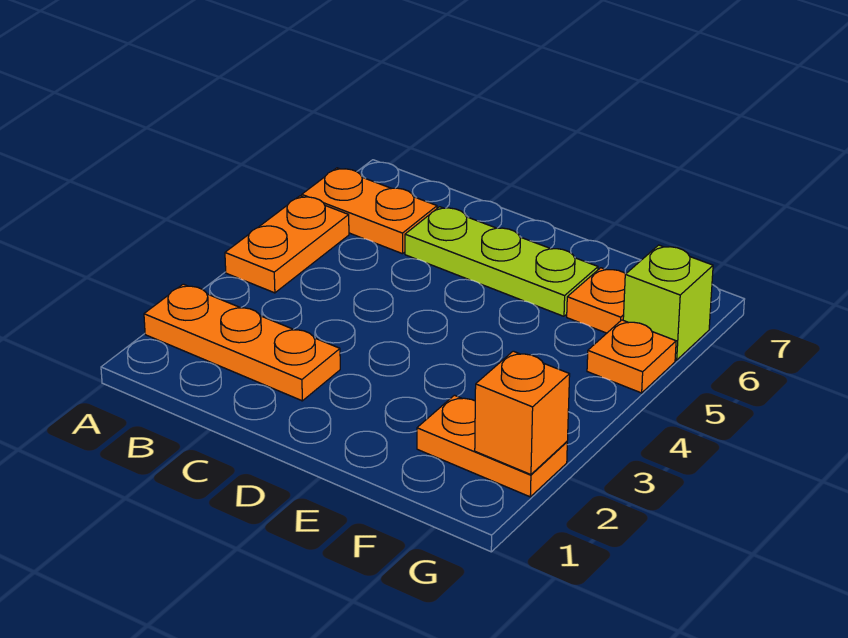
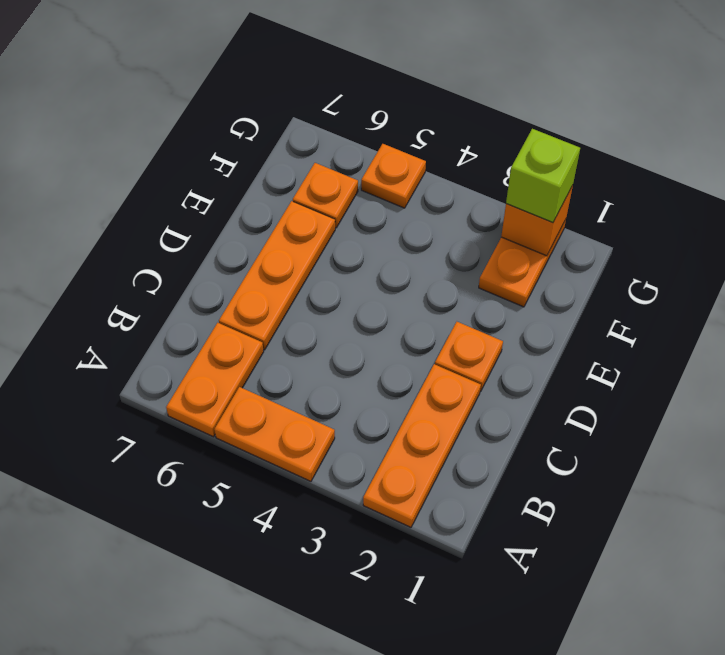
lime plate C6:E6 level 1 -> orange plate C6:E6 level 1
none -> orange plate D2 level 1
lime brick G6 level 1 -> lime brick G2 level 3

